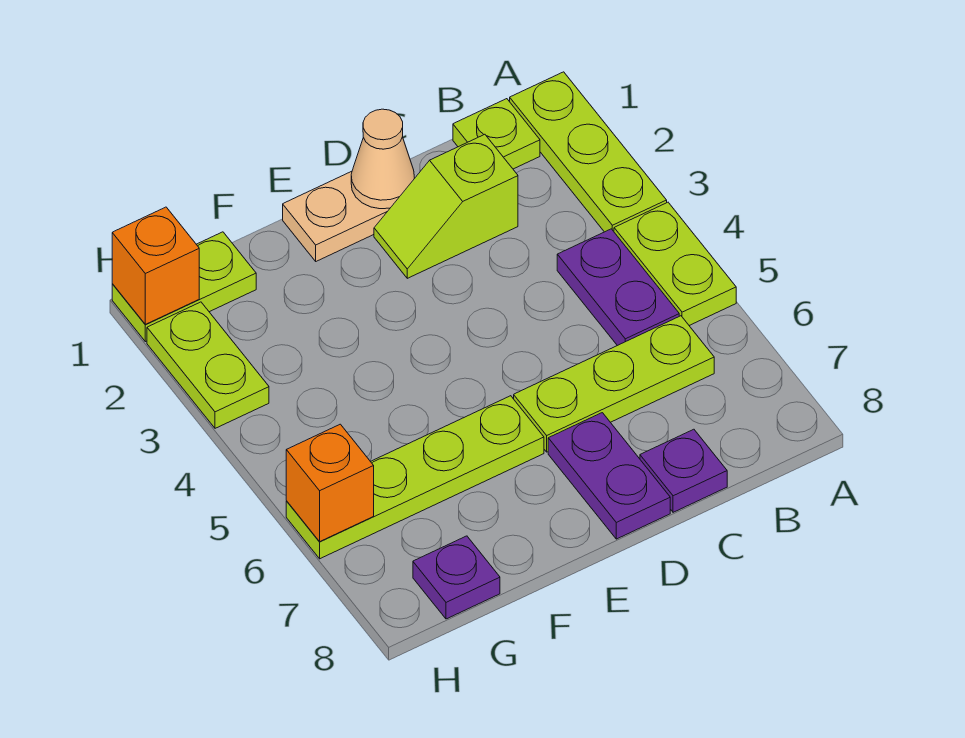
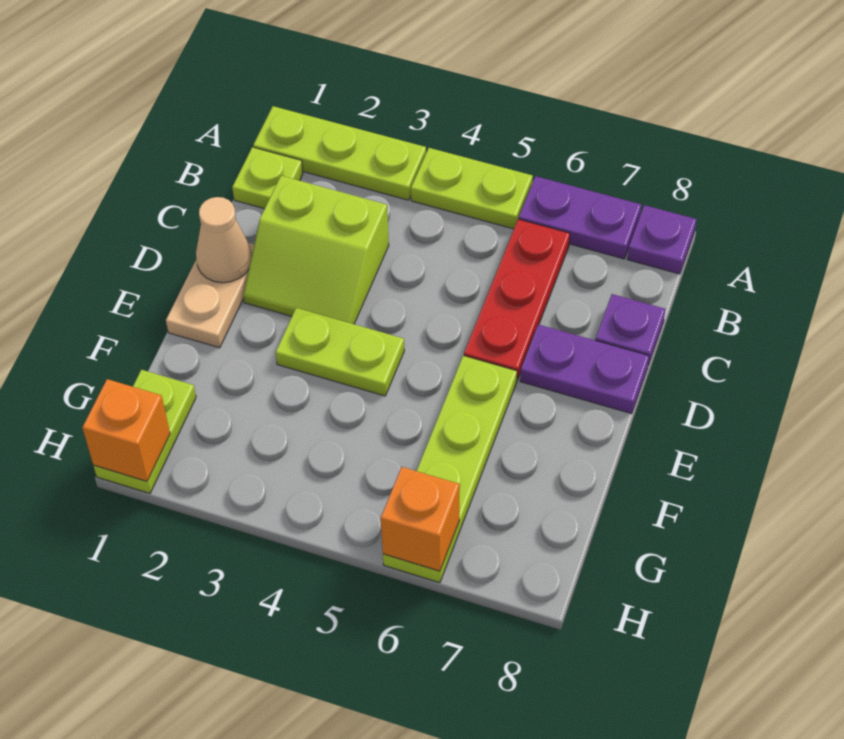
purple plate B4:B5 level 1 -> purple plate A6:A7 level 1
lime plate B6:D6 level 1 -> red plate B6:D6 level 1
lime slope C2:D2 level 1 top C -> lime slope C2:D3 level 1 top C
purple plate G8 level 1 -> purple plate A8 level 1
lime plate H2:H3 level 1 -> lime plate E3:E4 level 1

